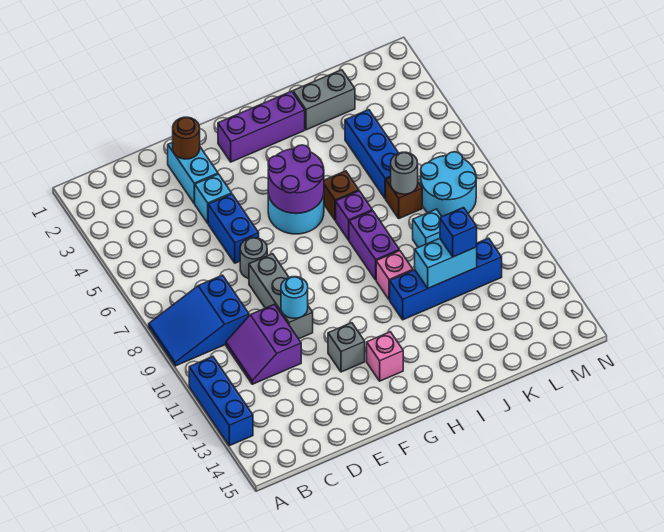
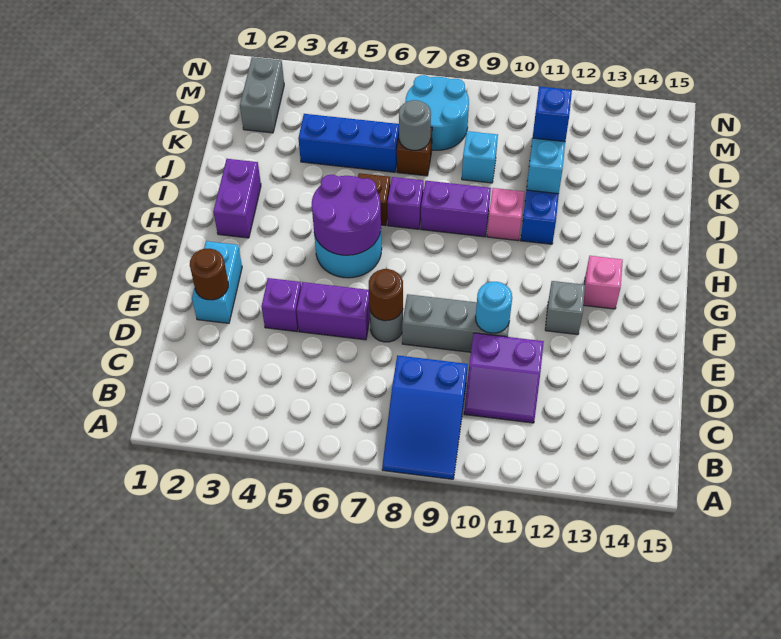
blue brick A11:A13 level 1 -> none
cyan brick E2:E3 level 1 -> cyan brick E2:F2 level 1
cyan brick E4 level 1 -> purple brick E4 level 1
blue brick E5:E6 level 1 -> purple brick E5:E6 level 1
none -> brown round brick E7 level 2
purple brick G2:I2 level 1 -> purple brick H2:I2 level 1
grey brick J2:K2 level 1 -> grey brick L2:M2 level 1

